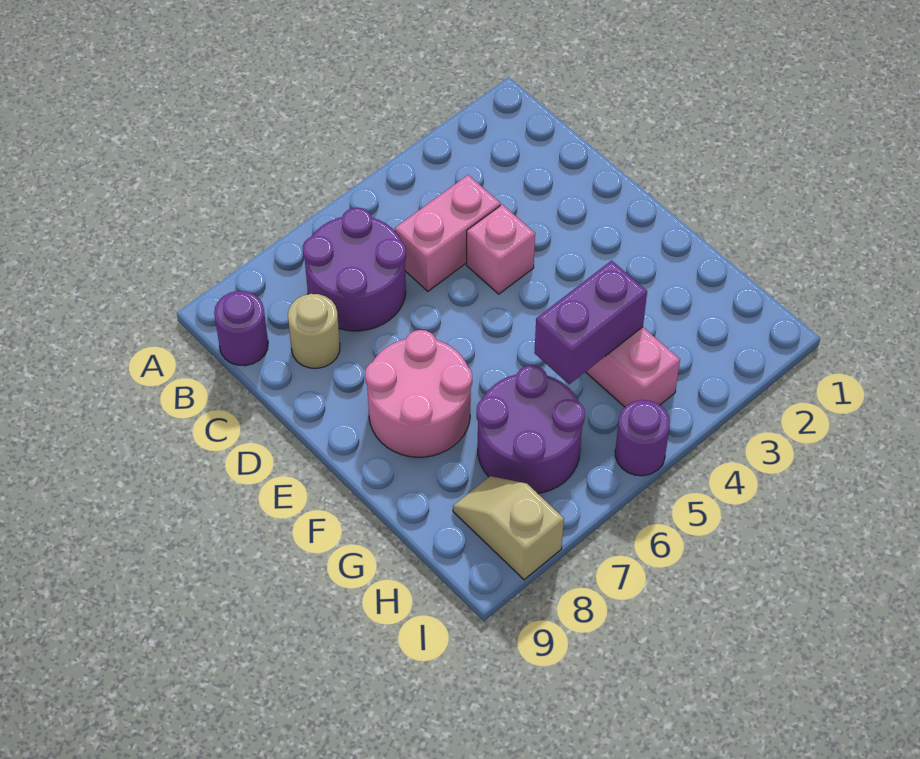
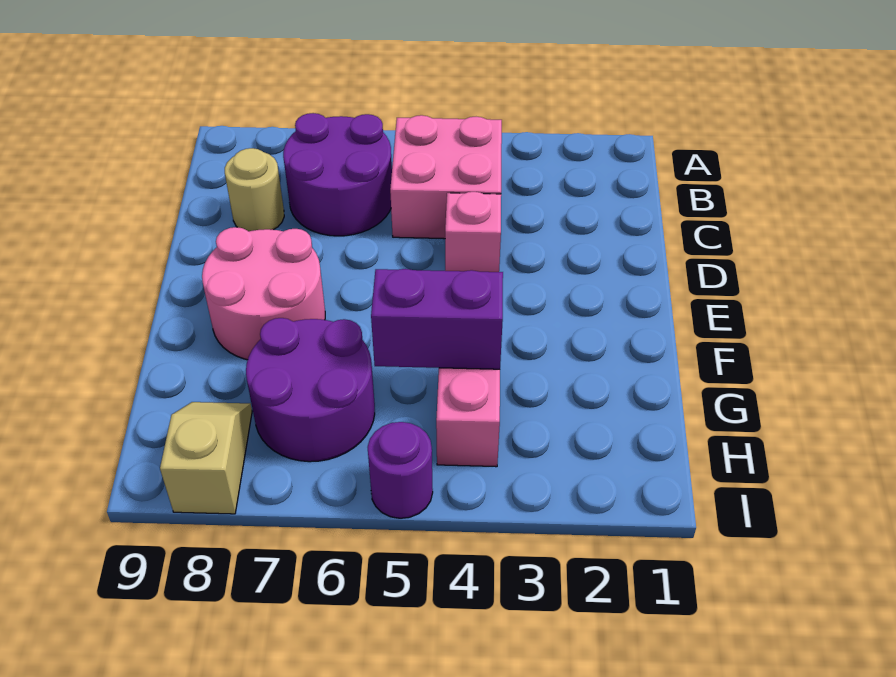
purple round brick B9 level 1 -> none
pink brick C4:C5 level 1 -> pink brick B4:C5 level 1

